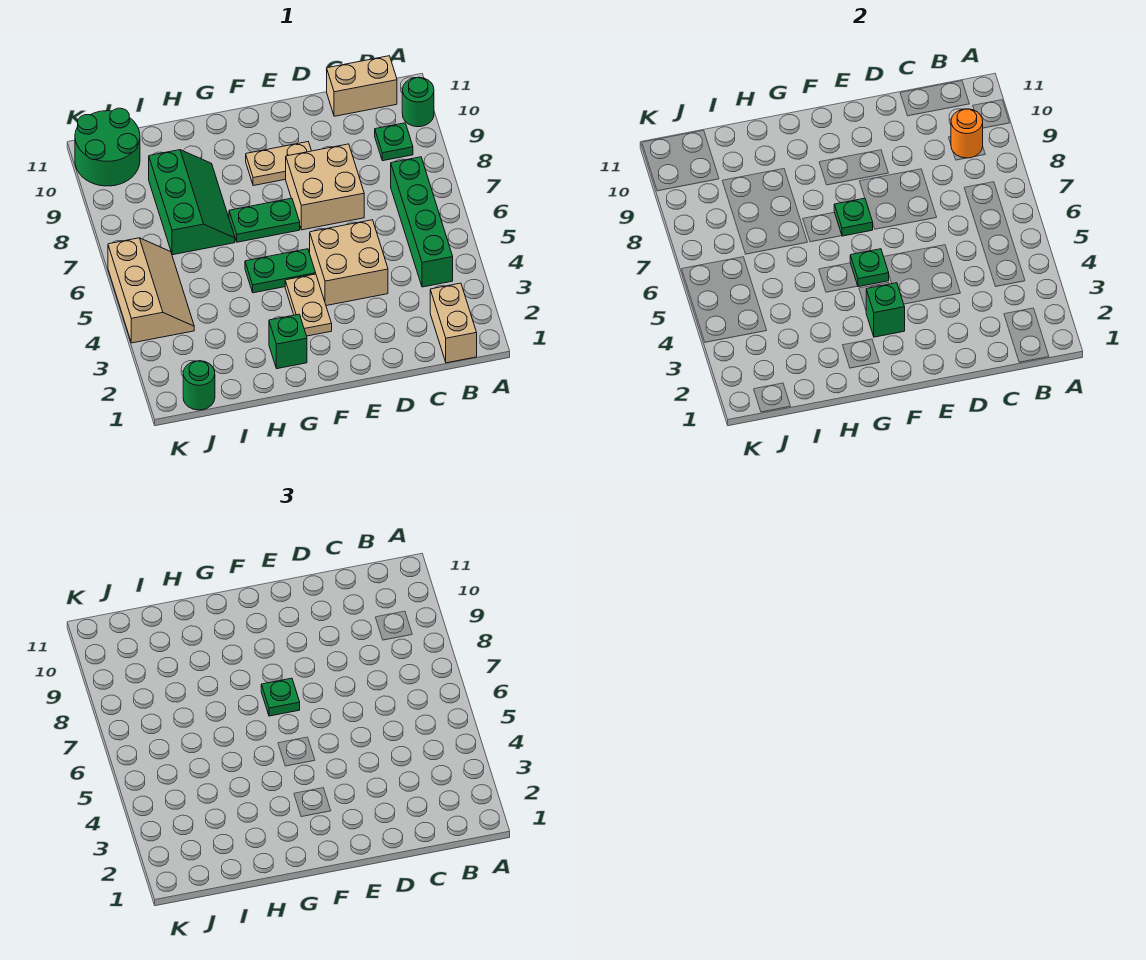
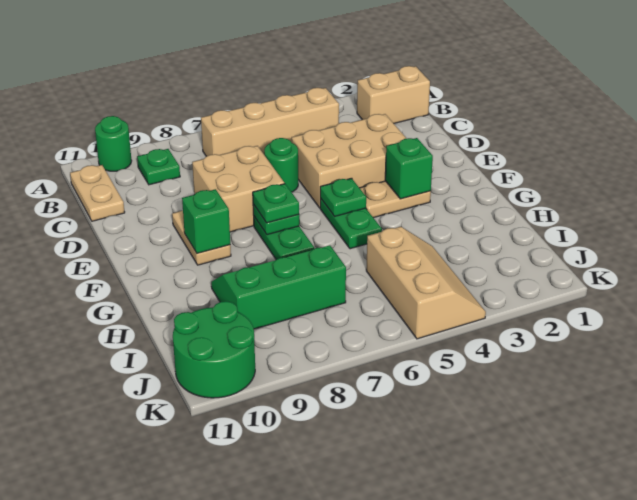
green brick B4:B7 level 1 -> tan brick B4:B7 level 1
orange round brick B9 level 2 -> none
tan brick B11:C11 level 1 -> tan plate B11:C11 level 1
tan brick D4:E5 level 1 -> tan brick D3:E5 level 1
green brick G2 level 1 -> green brick F9 level 2
green round brick J1 level 1 -> green round brick D6 level 1
tan slope J4:K6 level 1 top K -> tan slope I4:K5 level 1 top 5

